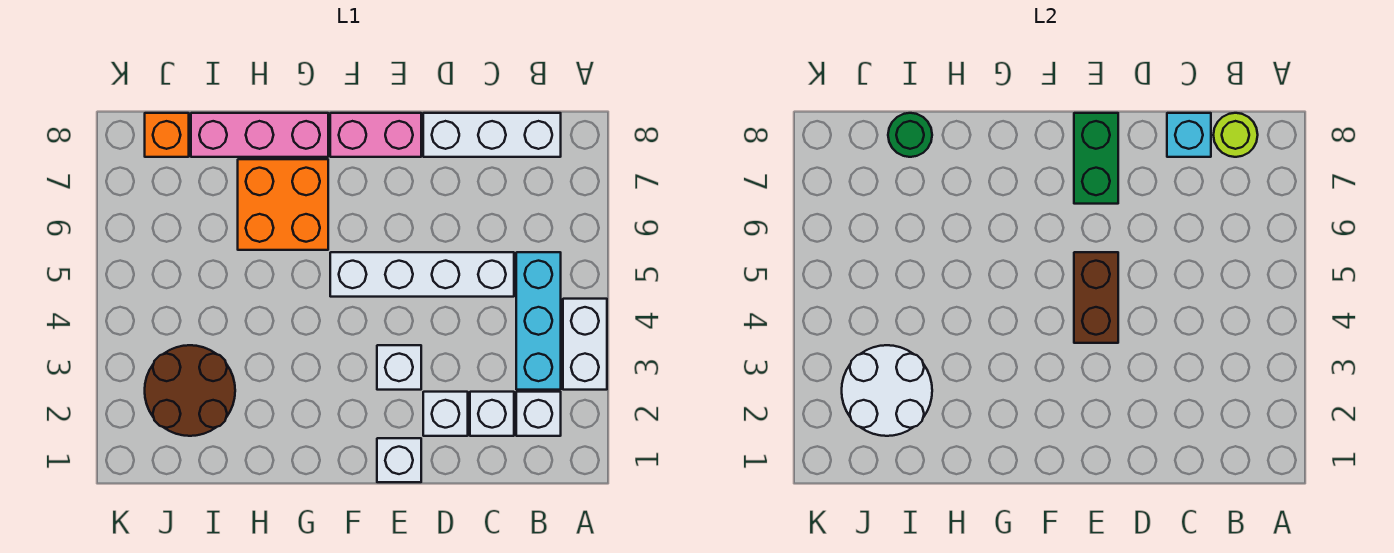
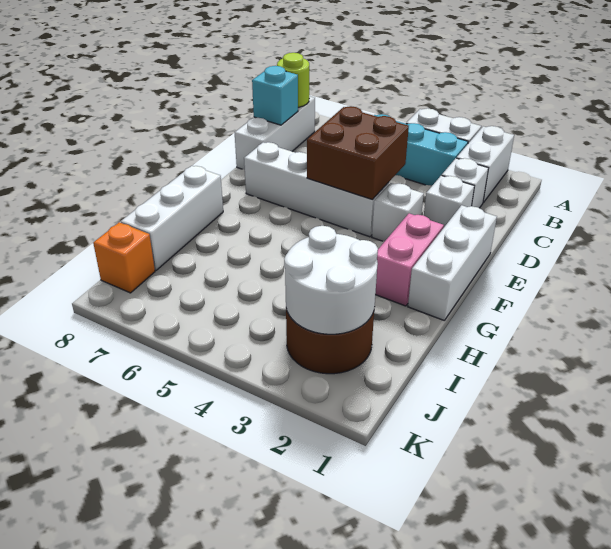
white brick B2 level 1 -> white brick A2:B2 level 1
white brick C5:F5 level 1 -> white brick E4:E7 level 1
white brick E1 level 1 -> white brick E1:G1 level 1
brown brick E4:E5 level 2 -> brown brick D4:E5 level 2
green brick E7:E8 level 2 -> none
pink brick E8:F8 level 1 -> pink brick F2:G2 level 1
orange brick G6:H7 level 1 -> none
pink brick G8:I8 level 1 -> white brick G8:I8 level 1
green round brick I8 level 2 -> none

